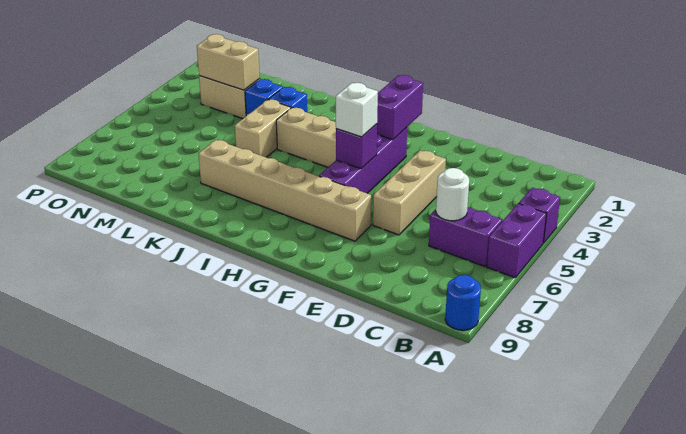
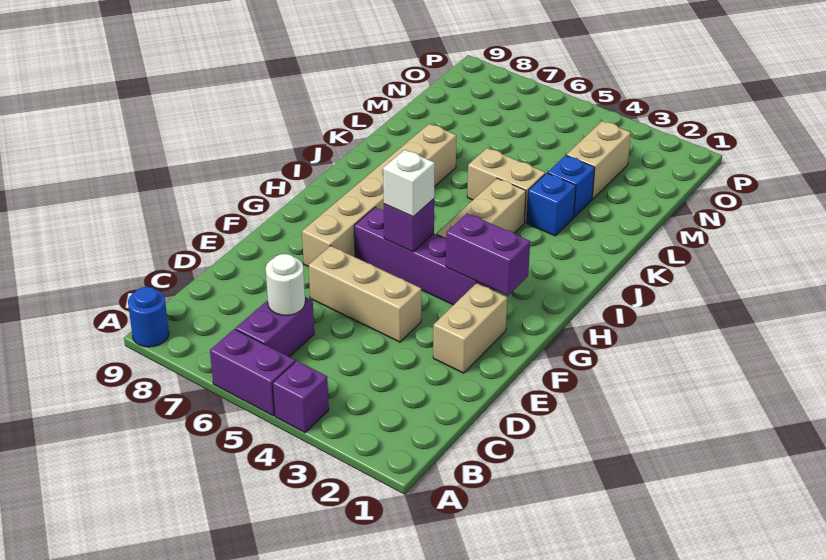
tan brick M3:N3 level 2 -> tan brick E2:F2 level 1

